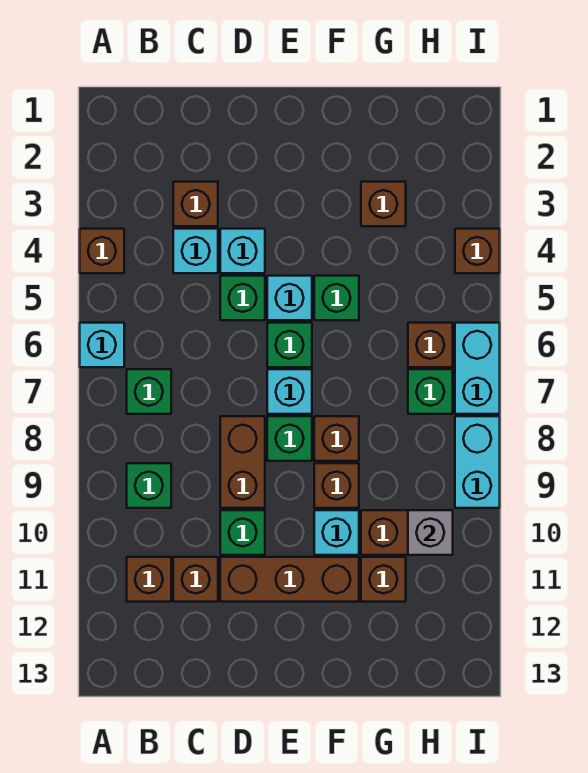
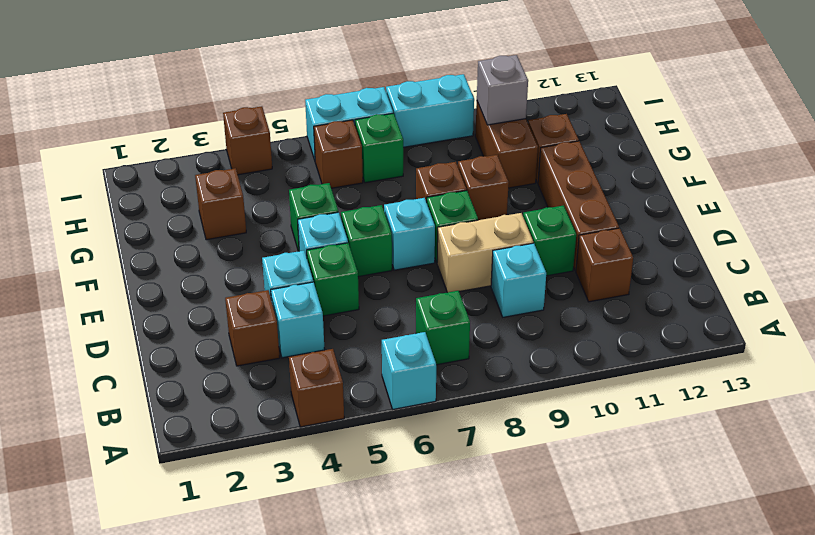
green brick B9 level 1 -> none
brown brick B11 level 1 -> none
brown brick D8:D9 level 1 -> tan brick D8:D9 level 1
cyan brick F10 level 1 -> cyan brick C9 level 1

